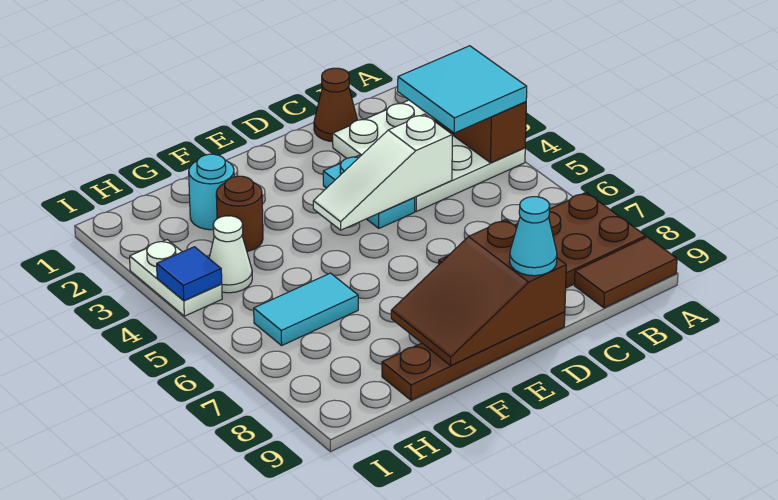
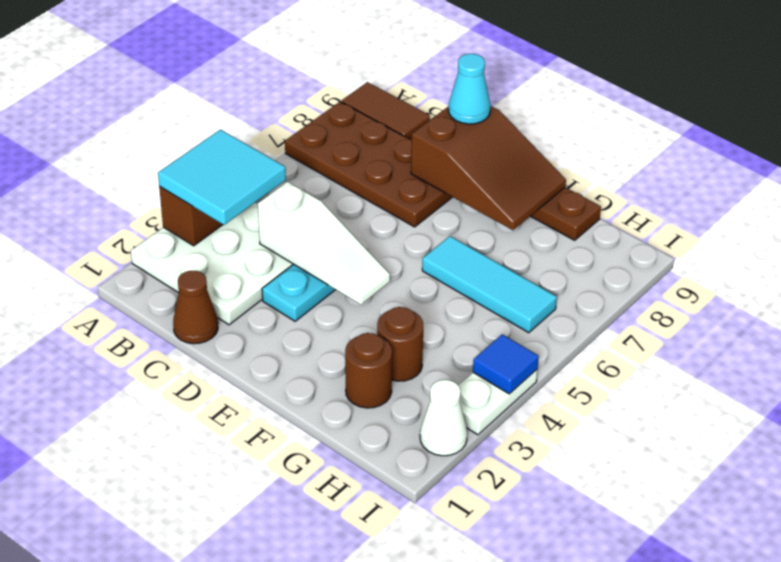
cyan round brick G2 level 1 -> brown round brick G2 level 1
cyan tile G6:H6 level 1 -> cyan tile F6:H6 level 1
white cone H4 level 1 -> white cone I2 level 1

